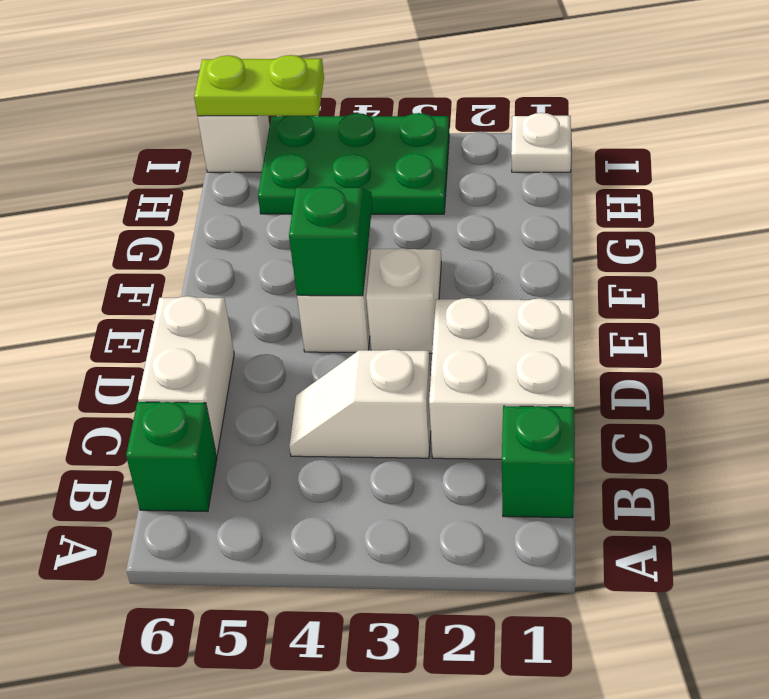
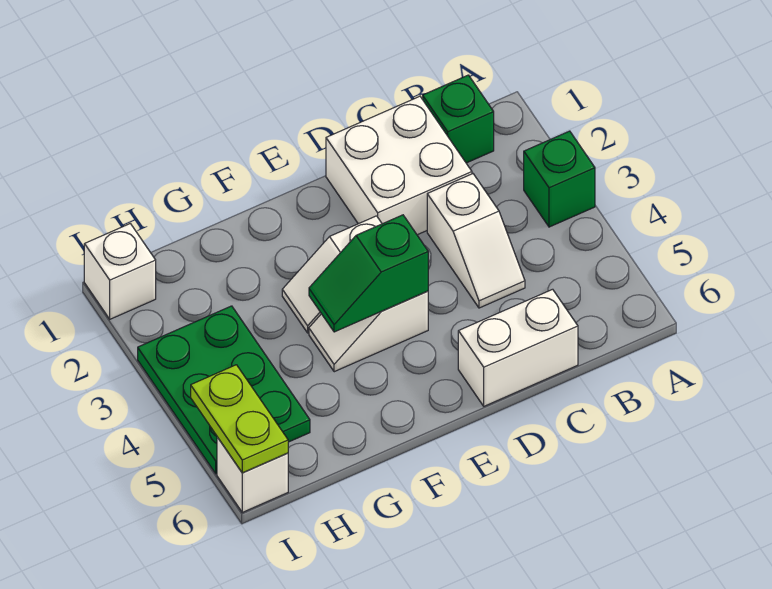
green brick B6 level 1 -> green brick A3 level 1
white plate I1 level 1 -> white brick I1 level 1

